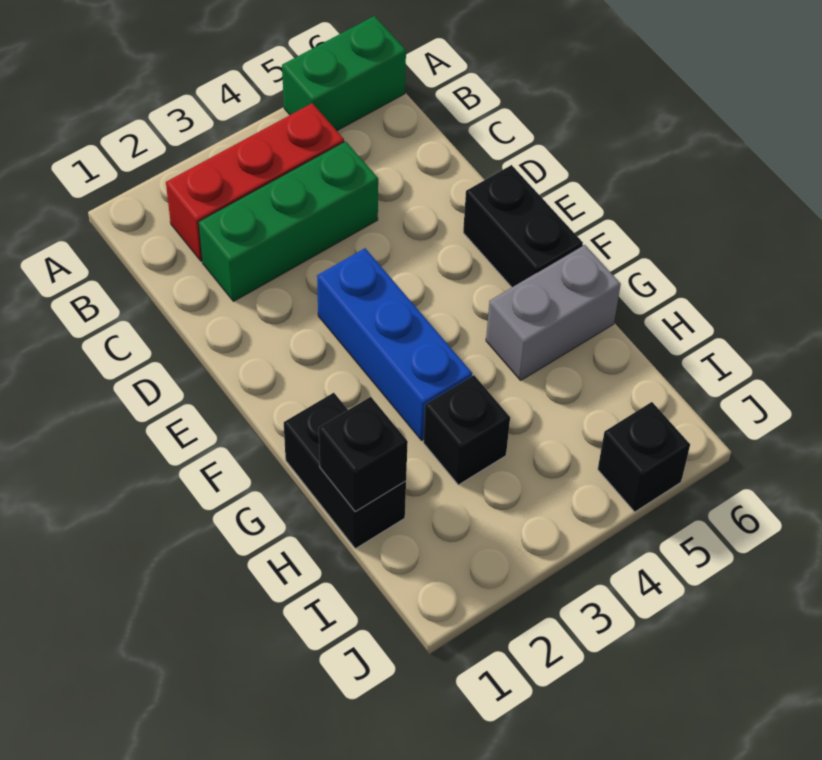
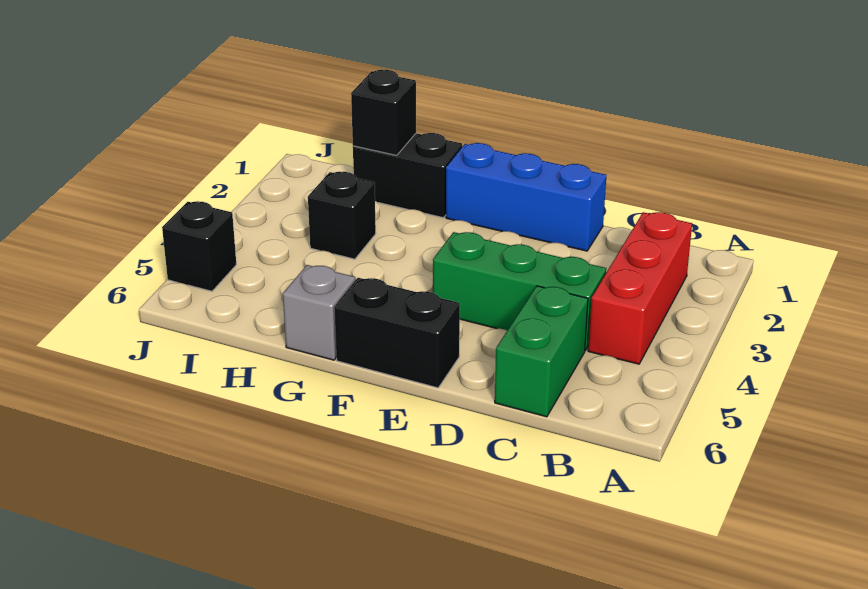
green brick A5:A6 level 1 -> green brick C5:C6 level 1
green brick C2:C4 level 1 -> green brick C4:E4 level 1
blue brick E3:G3 level 1 -> blue brick D1:F1 level 1
grey brick G5:G6 level 1 -> grey brick G6 level 1

